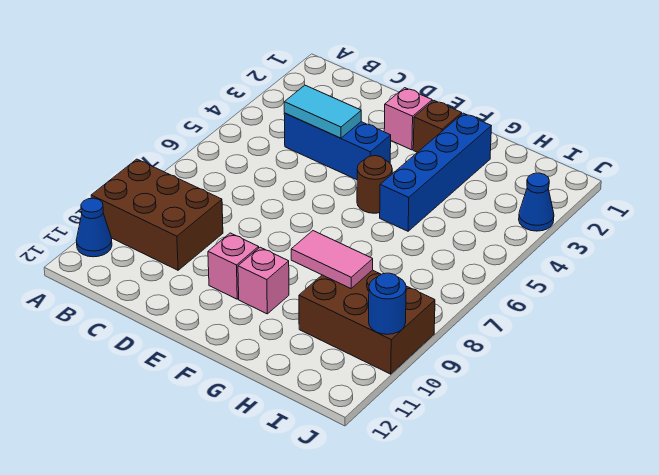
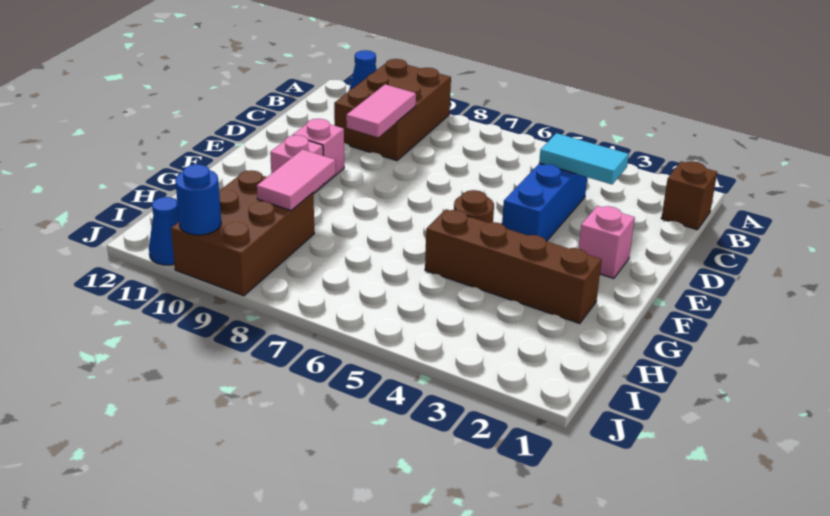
cyan tile C4:D4 level 2 -> cyan tile C3:C4 level 2
none -> pink tile C9:D9 level 2
brown brick F2 level 1 -> brown brick B1 level 1
blue brick G2:G5 level 1 -> brown brick G2:G5 level 1
blue cone J3 level 1 -> blue cone J11 level 1

